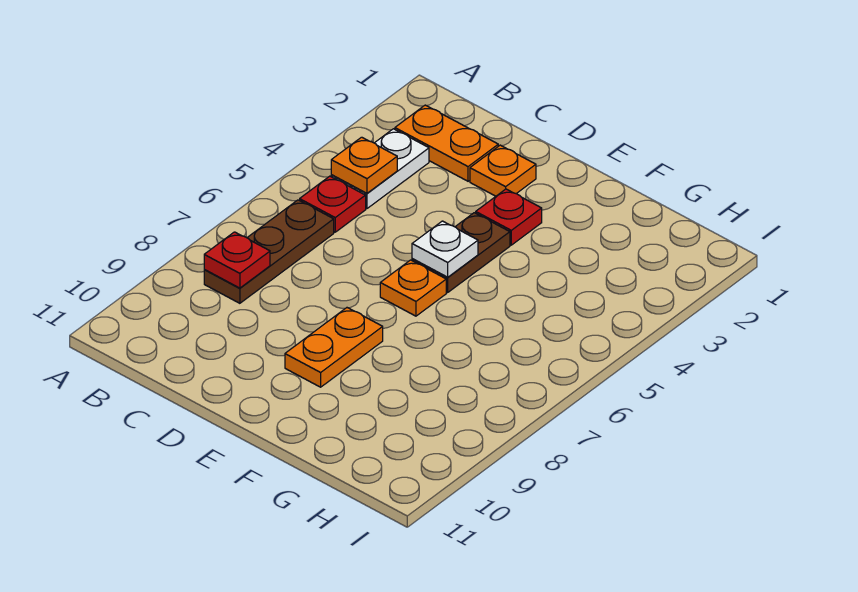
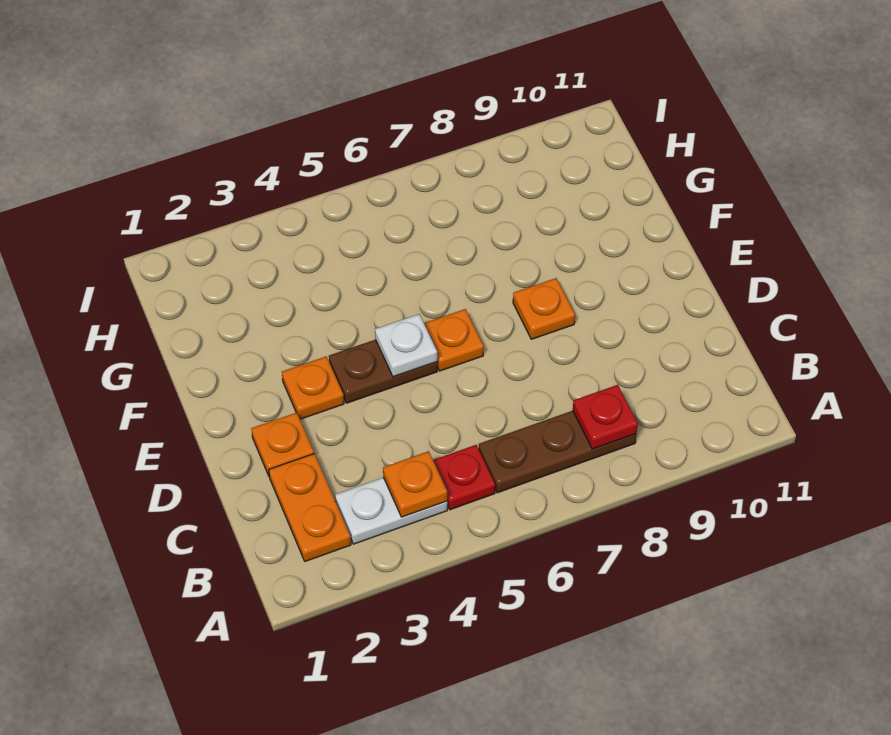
red plate E3 level 1 -> orange plate E3 level 1
orange plate E8:E9 level 1 -> orange plate E8 level 1

